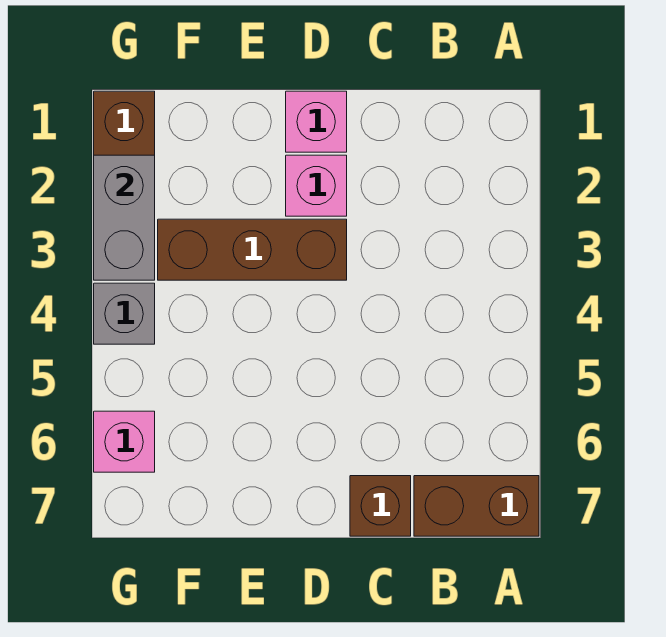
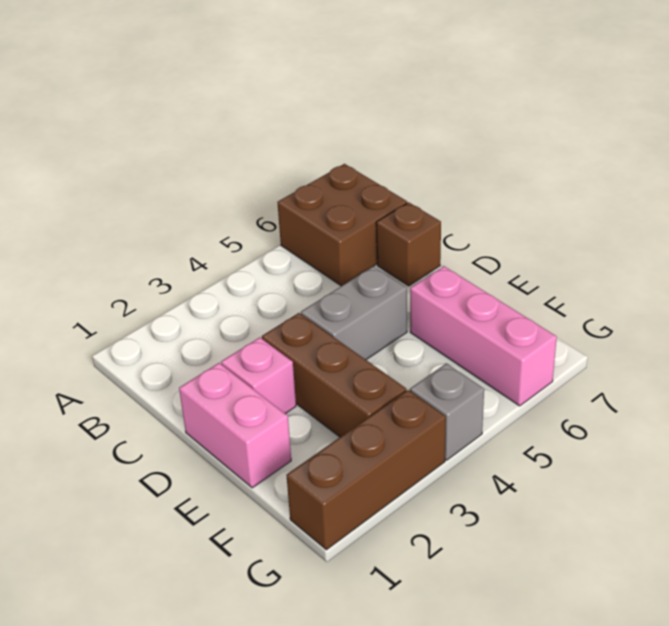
brown brick A7:B7 level 1 -> brown brick A6:B7 level 1
pink brick D1 level 1 -> pink brick D1:E1 level 1
grey brick G2:G3 level 2 -> grey brick D4:D5 level 1
pink brick G6 level 1 -> pink brick E6:G6 level 1

